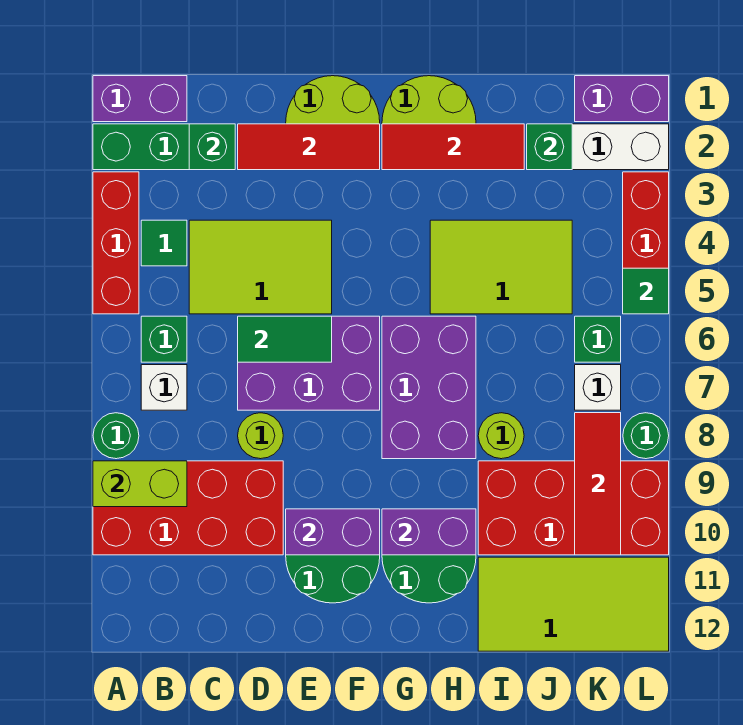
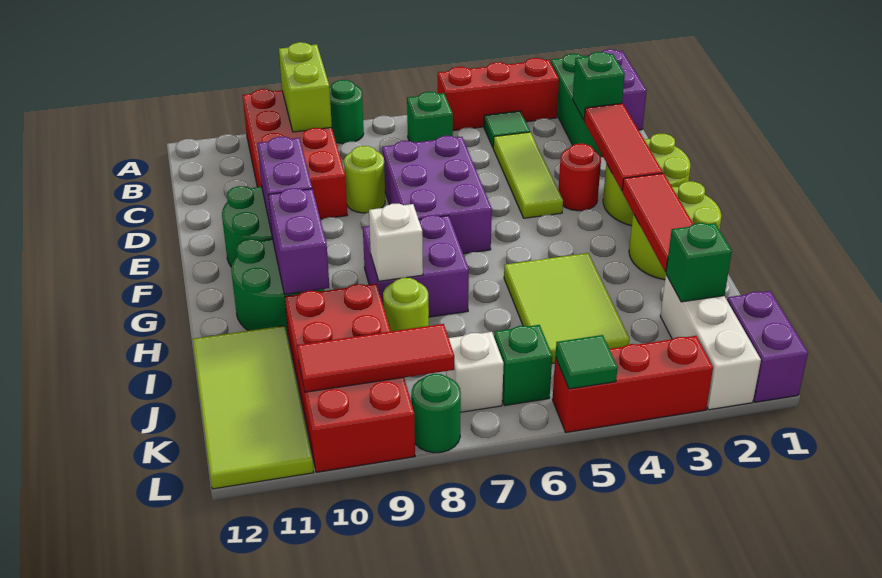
white brick B7 level 1 -> white brick H8 level 2
lime tile C4:E5 level 1 -> lime tile C4:E4 level 1
green tile D6:E6 level 2 -> none
none -> red round brick E3 level 1
purple brick G6:H8 level 1 -> purple brick G7:H8 level 1

